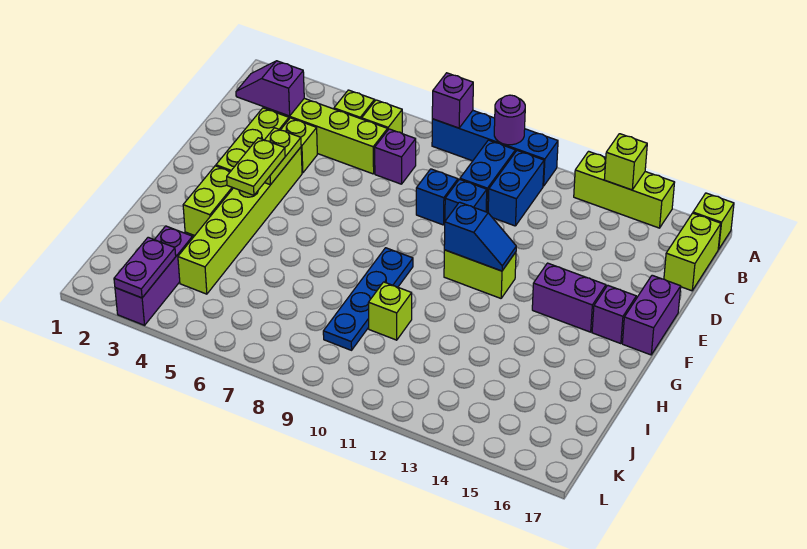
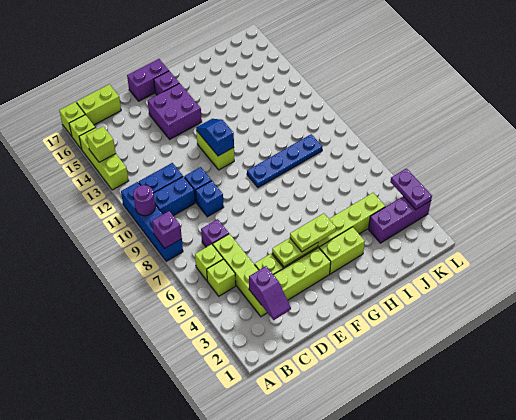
purple brick F14:F15 level 1 -> purple brick E14:F15 level 1
lime brick I10 level 1 -> lime brick A16 level 1
purple plate K3:L3 level 2 -> purple plate L3:L4 level 2

